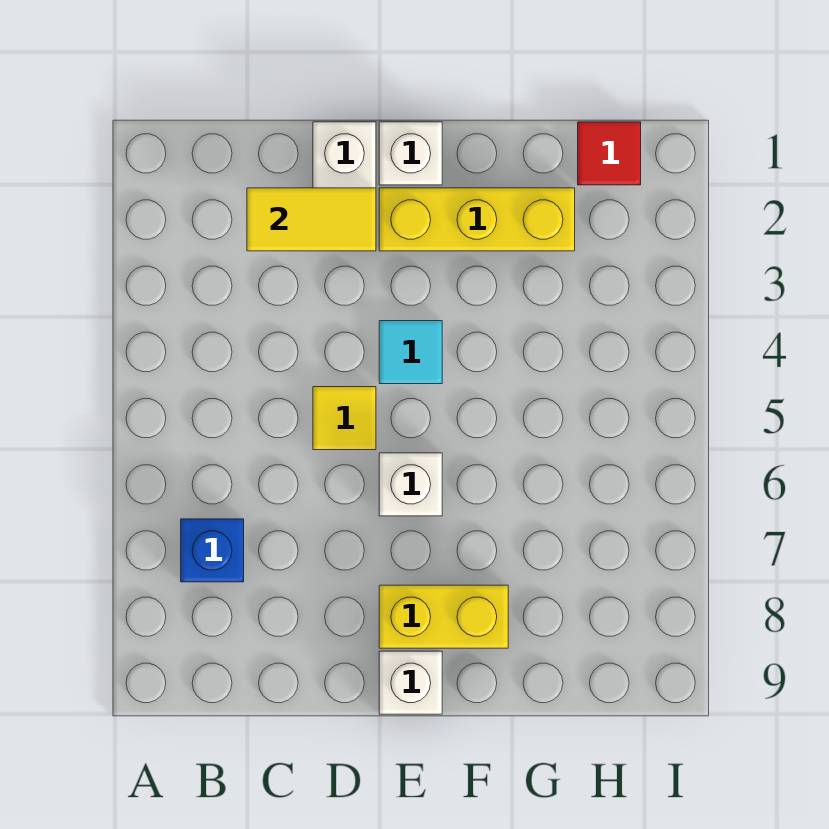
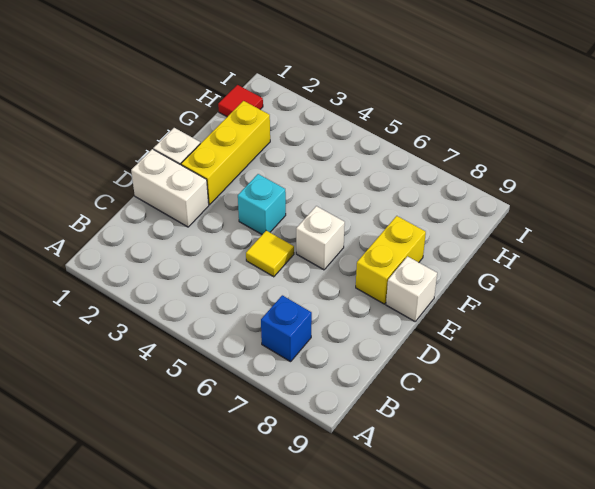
yellow tile C2:D2 level 2 -> none
cyan tile E4 level 1 -> cyan brick E4 level 1

